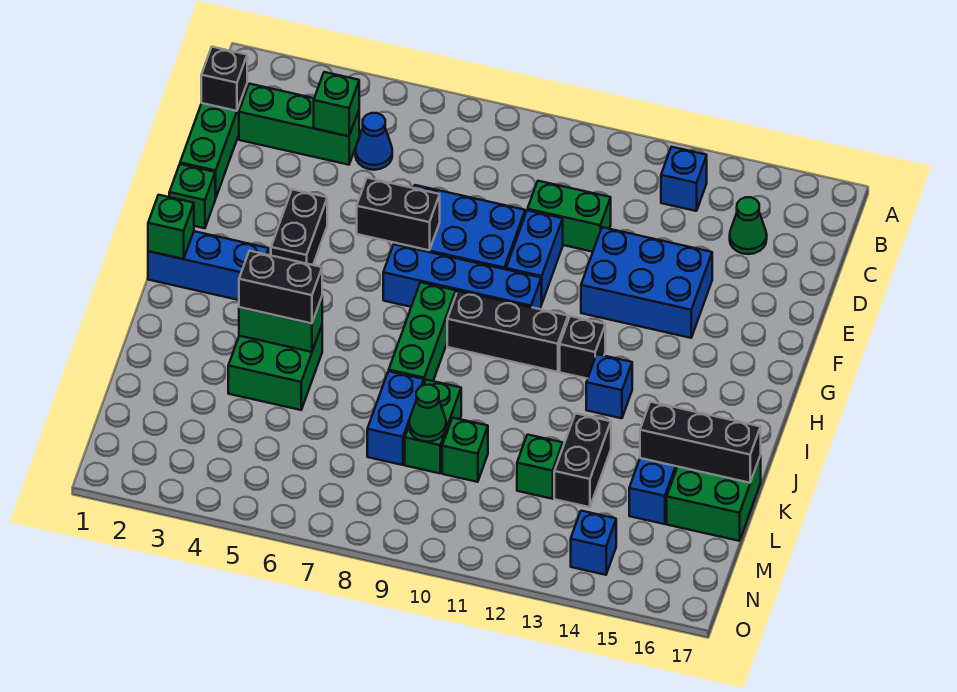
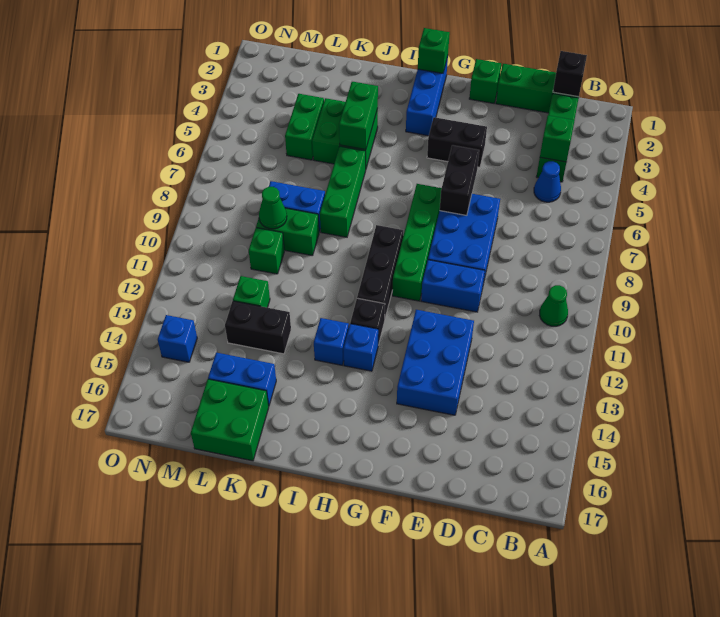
blue brick B13 level 1 -> blue brick H13 level 1
green cone C15 level 1 -> green cone B10 level 1
green brick D10:D11 level 1 -> green brick L4:L5 level 1
blue brick G7:G10 level 1 -> green brick G7:G10 level 1
green brick H8:J8 level 1 -> green brick J6:J8 level 1
black brick J4:J5 level 3 -> none
black brick K15:K17 level 2 -> none

